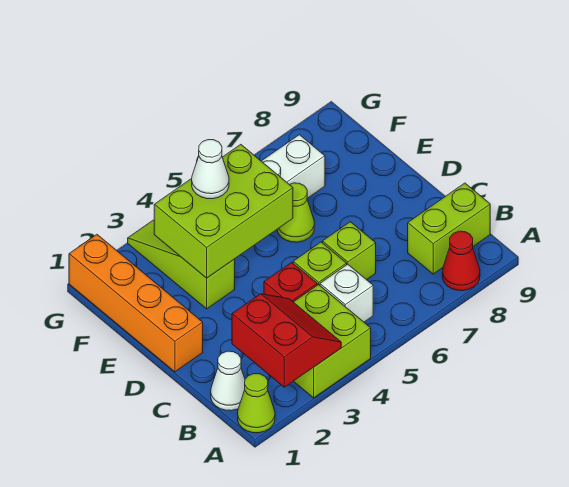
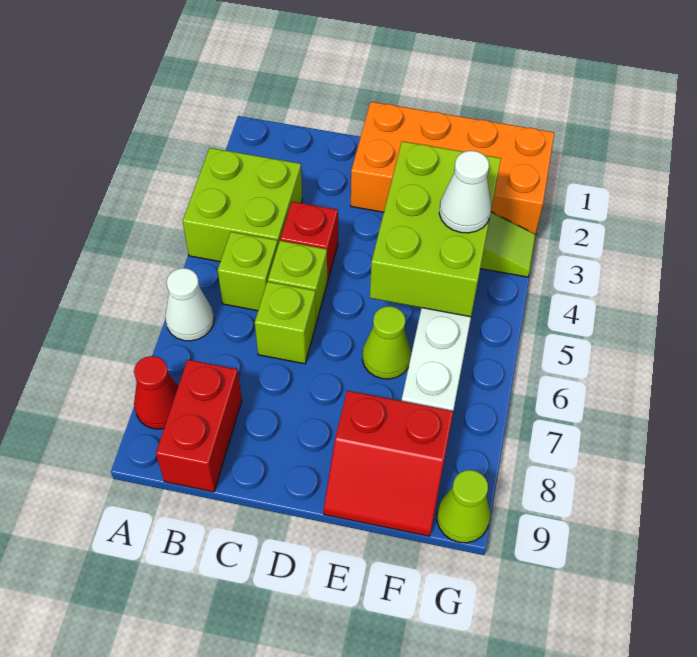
lime cone A1 level 1 -> lime cone G9 level 1
red slope A2:B3 level 2 top 2 -> red slope E8:F9 level 1 top 8
white cone B1 level 1 -> white cone A6 level 1
white brick B5 level 1 -> lime brick B5 level 1
lime brick B8:B9 level 1 -> red brick B8:B9 level 1
orange brick D1:G1 level 1 -> orange brick D1:G2 level 1

